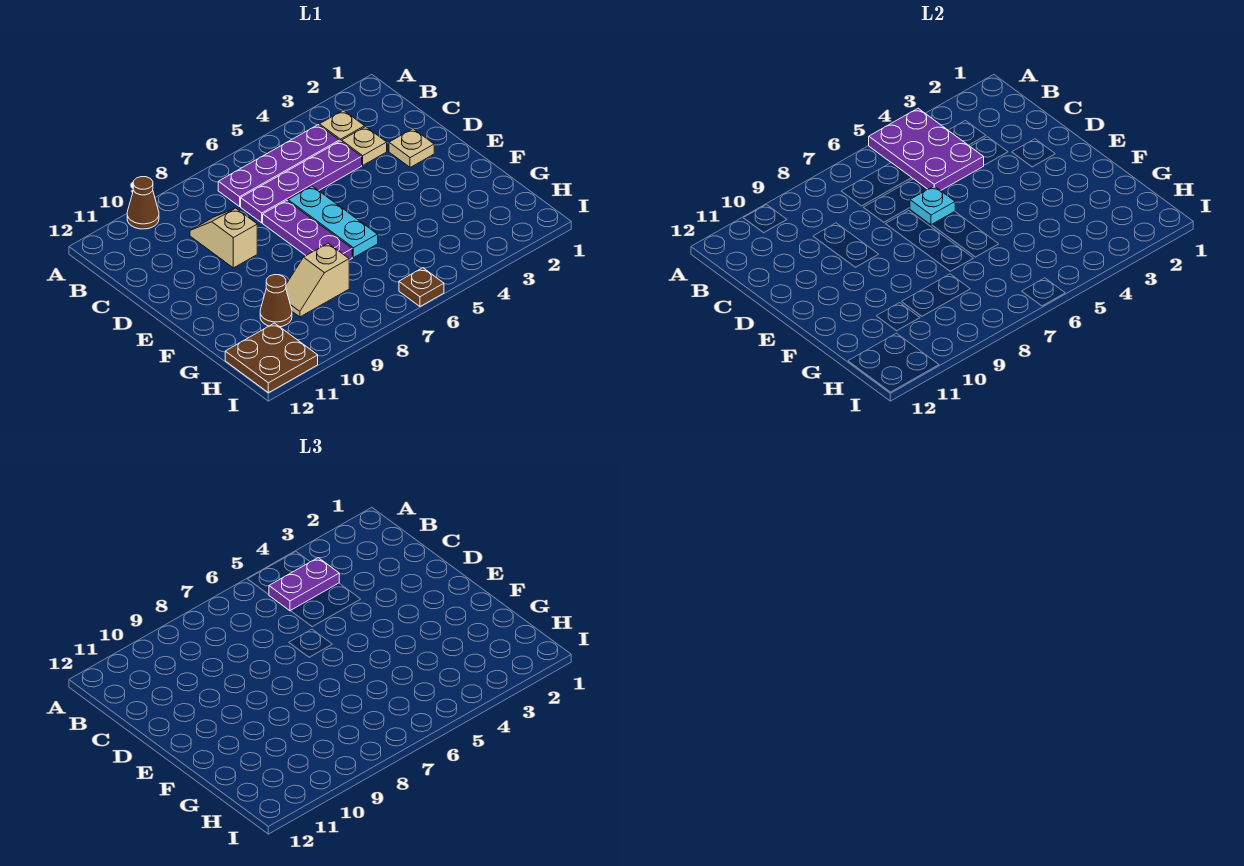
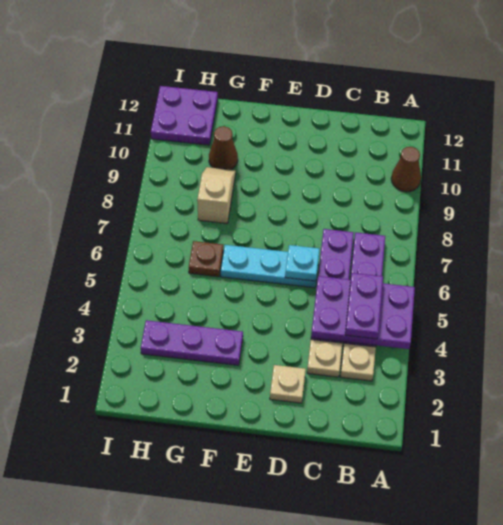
tan slope C9:D9 level 1 top D -> none
purple plate D7:F7 level 1 -> purple plate F3:H3 level 1
brown plate H11:I12 level 1 -> purple plate H11:I12 level 1
brown plate I6 level 1 -> brown plate G6 level 1

